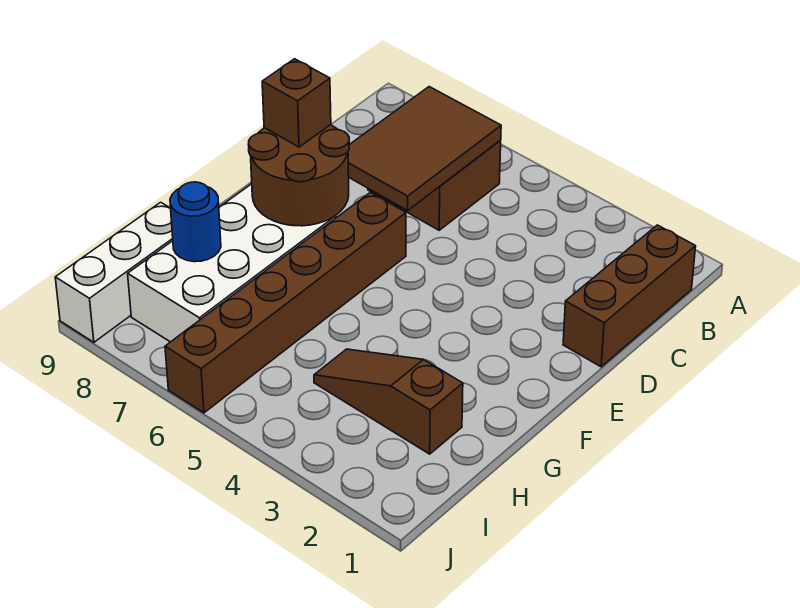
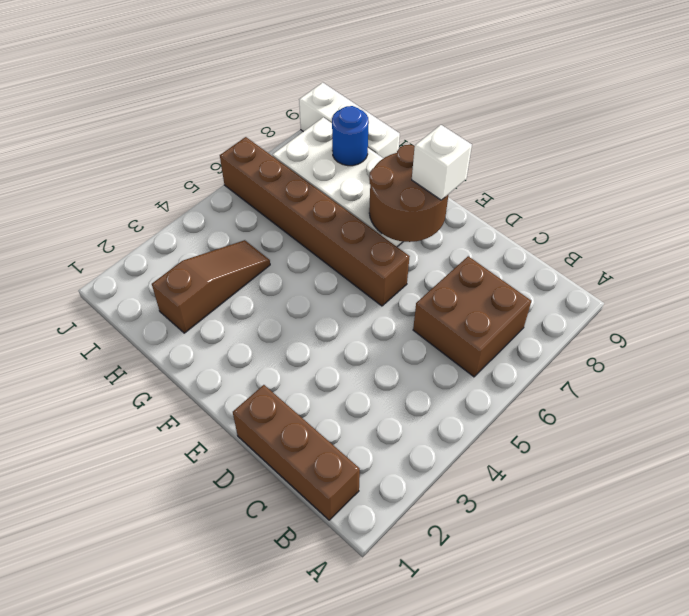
brown tile B6:D7 level 2 -> none
brown brick E8 level 3 -> white brick E8 level 3

